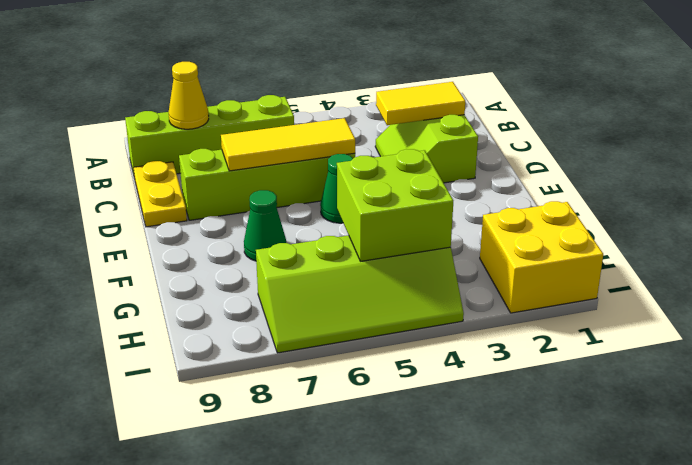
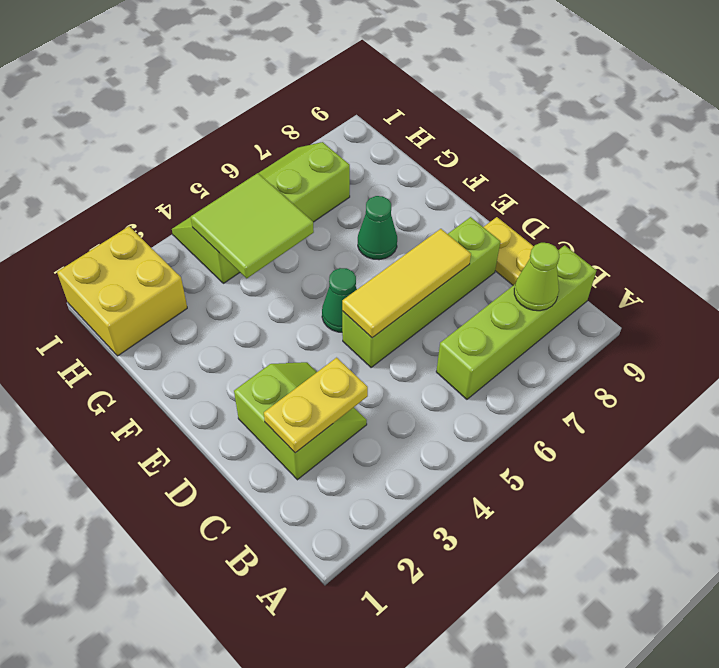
yellow cone B8 level 2 -> lime cone B8 level 2
yellow tile C2:C3 level 2 -> yellow plate C2:C3 level 2
lime brick G4:H5 level 2 -> lime tile G4:H5 level 2

